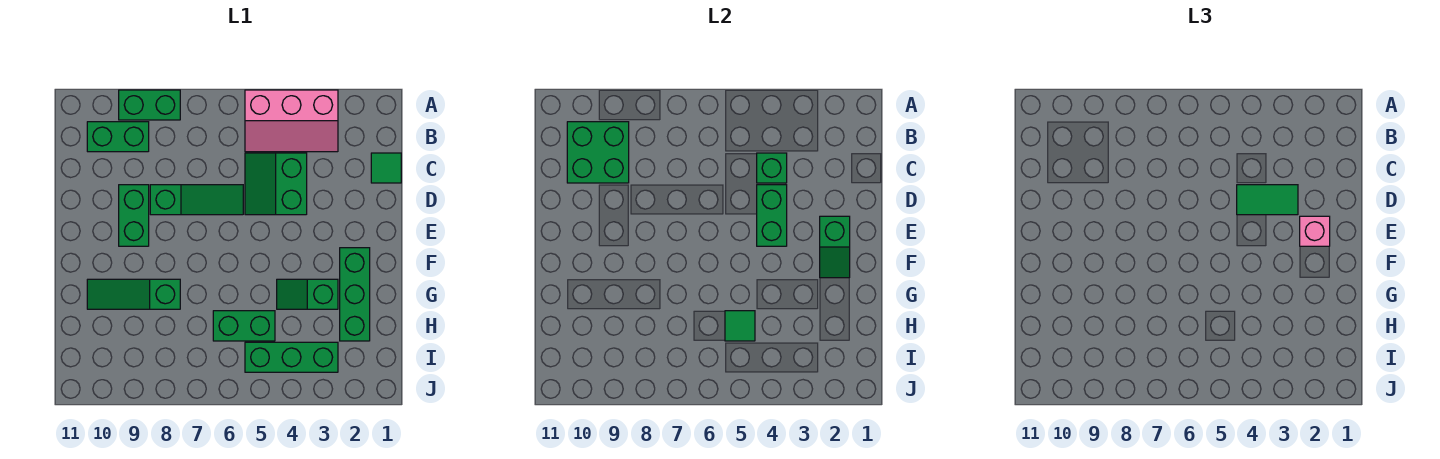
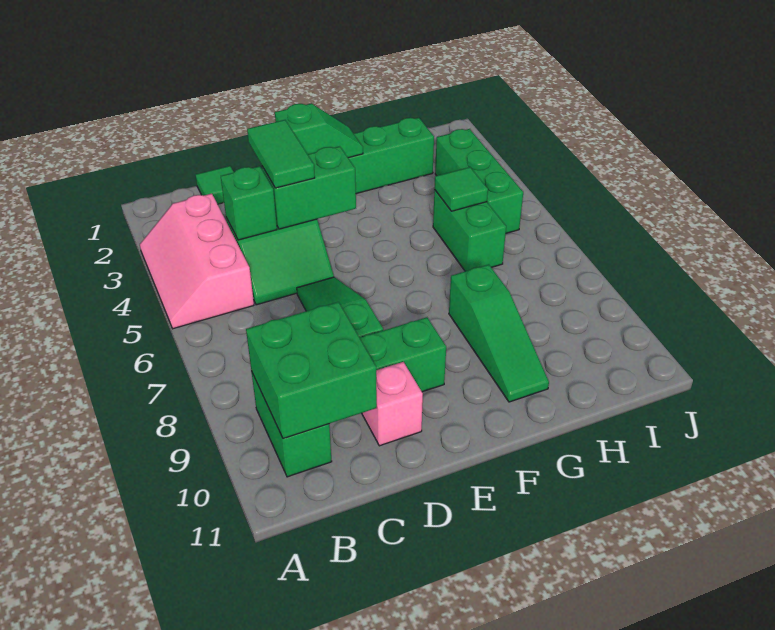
pink slope A3:B5 level 1 top A -> pink slope A3:B5 level 1 top B
green brick A8:A9 level 1 -> none
pink brick E2 level 3 -> pink brick D10 level 1
green slope G3:G4 level 1 top 3 -> none

